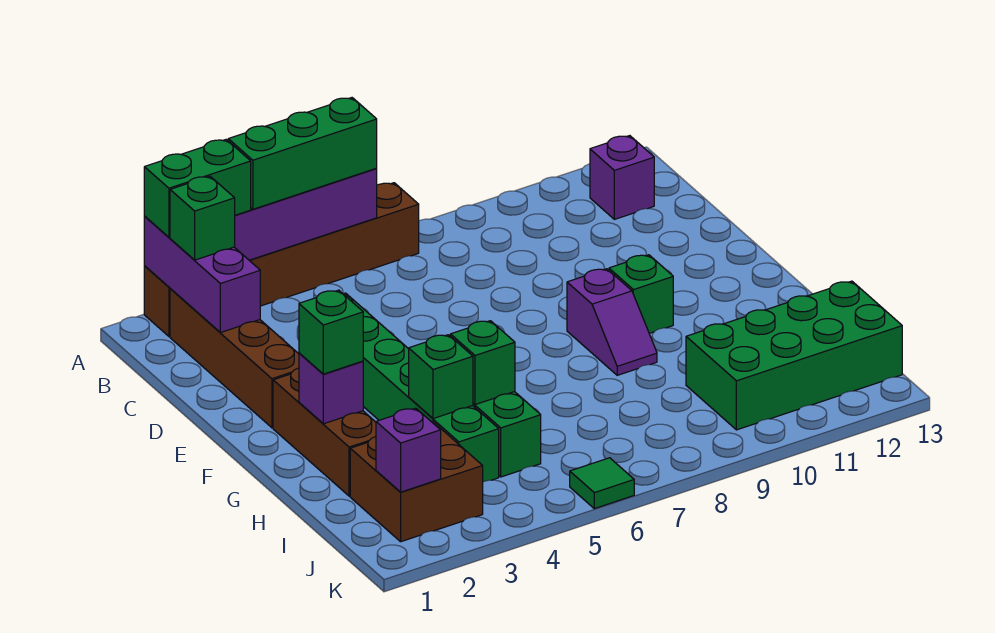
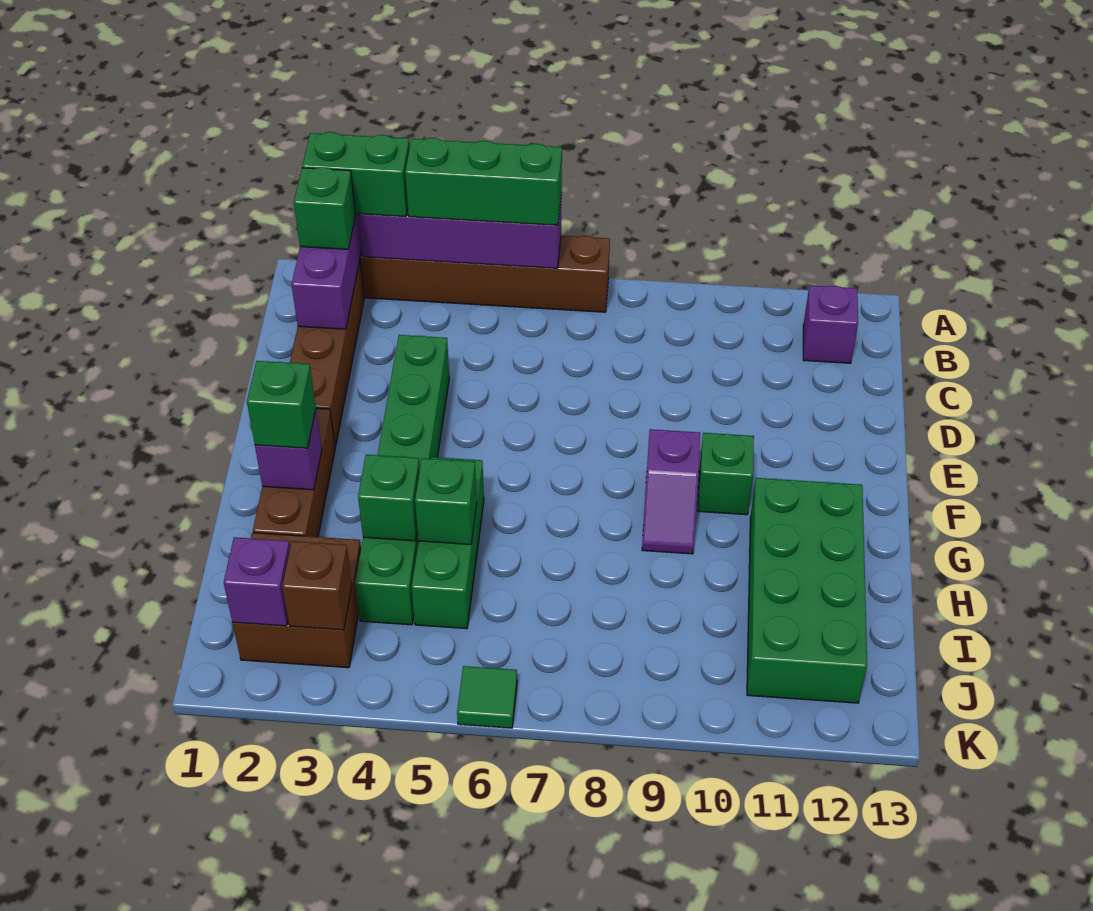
green brick I10:J13 level 1 -> green brick G11:J12 level 1
none -> brown brick J3 level 2

